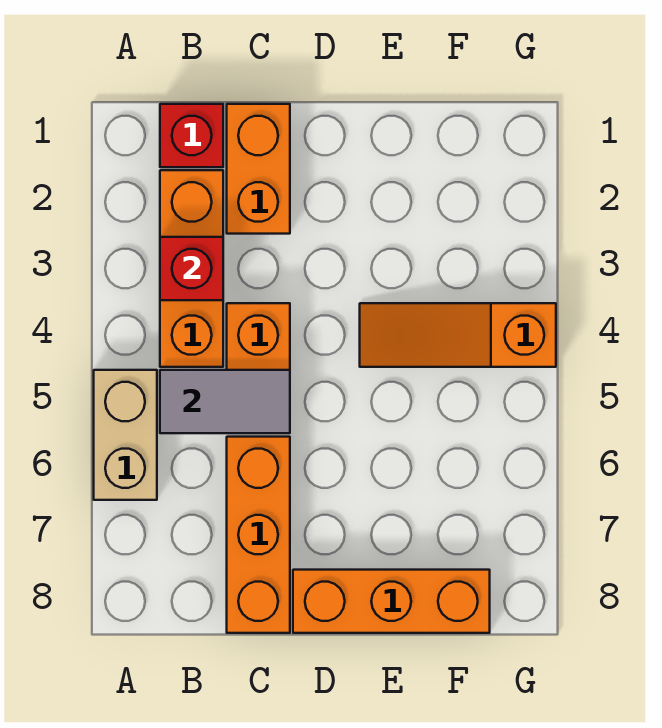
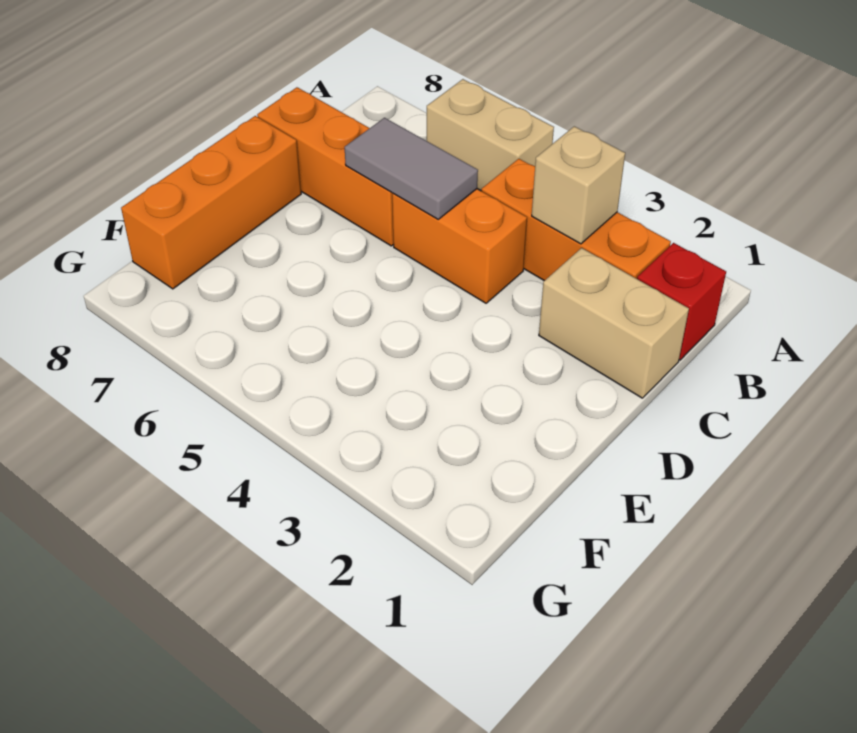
red brick B3 level 2 -> tan brick B3 level 2
grey tile B5:C5 level 2 -> grey tile C5:C6 level 2
orange brick C1:C2 level 1 -> tan brick C1:C2 level 1
orange slope E4:G4 level 1 top G -> none

